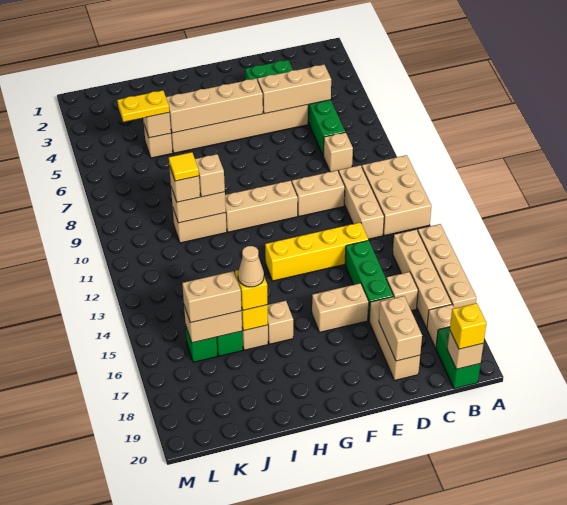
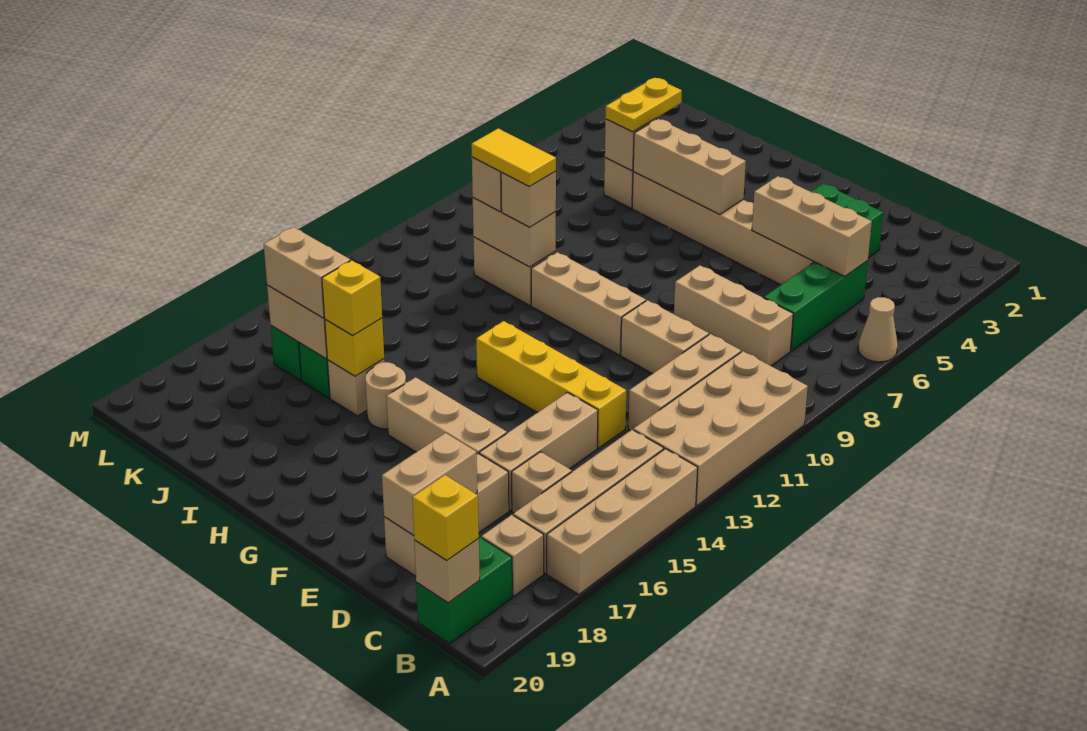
tan brick A10:B12 level 1 -> tan brick A10:B13 level 1
tan brick C8 level 1 -> tan brick C8:E8 level 1
green brick D14:D16 level 1 -> tan brick D14:D16 level 1
tan brick E16:F16 level 1 -> tan brick E16:G16 level 1
tan brick F5:I5 level 2 -> tan brick G5:I5 level 2
tan brick H16 level 1 -> tan round brick H16 level 1
tan cone I16 level 4 -> tan cone A6 level 1
yellow plate J5:K5 level 3 -> yellow plate J4:J5 level 3
yellow tile J10 level 4 -> yellow tile I10:J10 level 4

